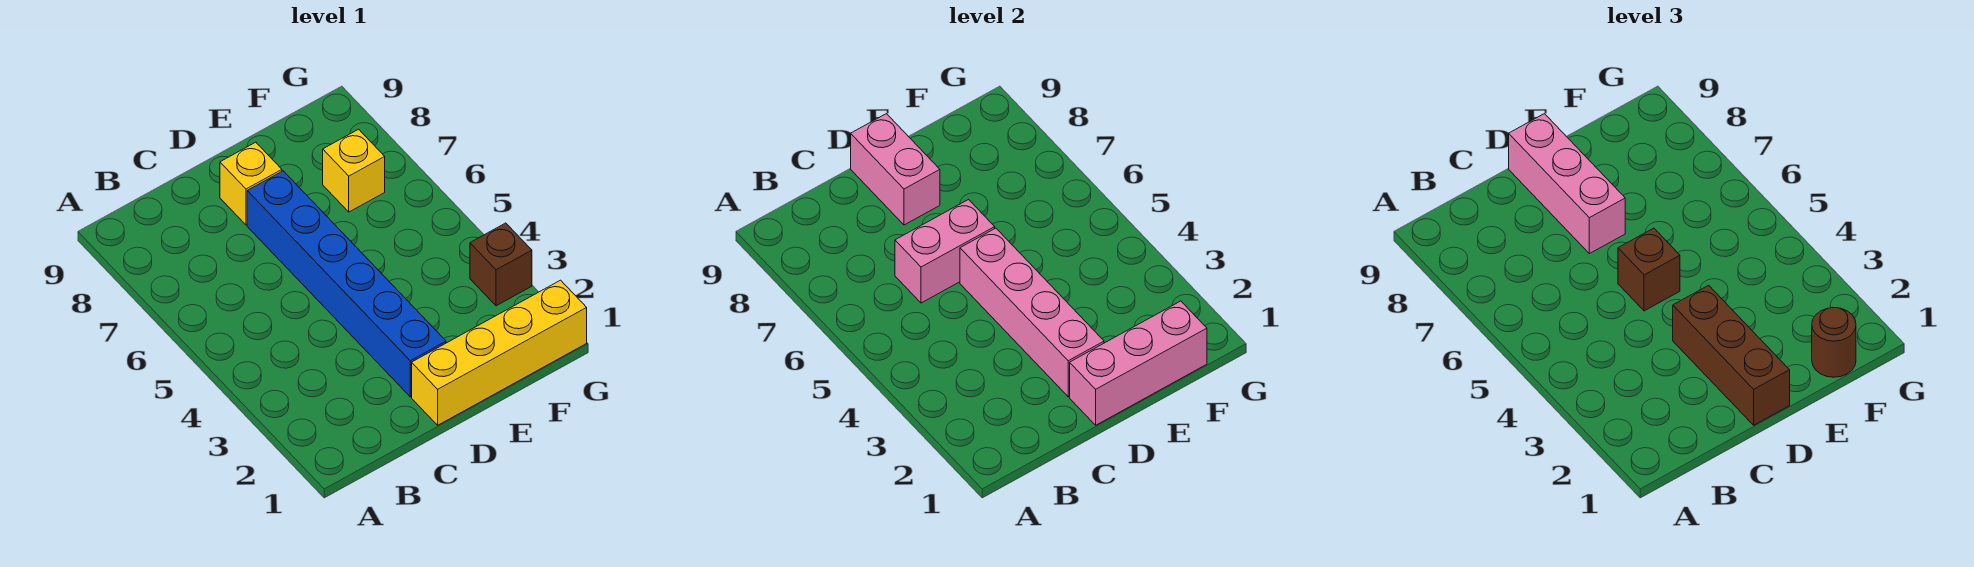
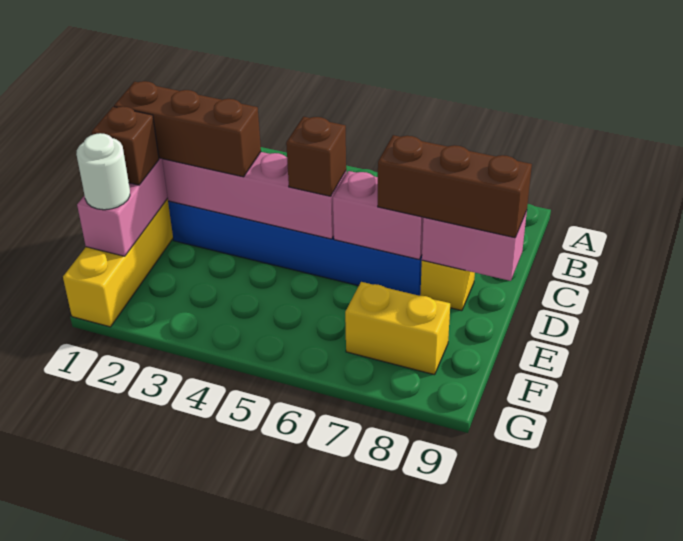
pink brick C6:D6 level 2 -> pink brick D6:D7 level 2
pink brick D7:D9 level 3 -> brown brick D7:D9 level 3
brown round brick F1 level 3 -> white round brick F1 level 3
yellow brick F7 level 1 -> yellow brick F7:F8 level 1
brown brick G3 level 1 -> brown brick E1 level 3

